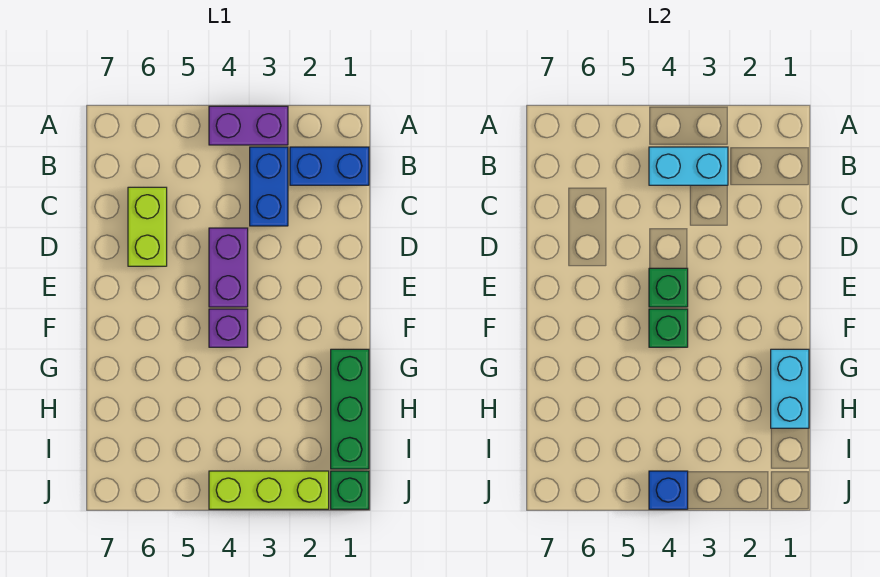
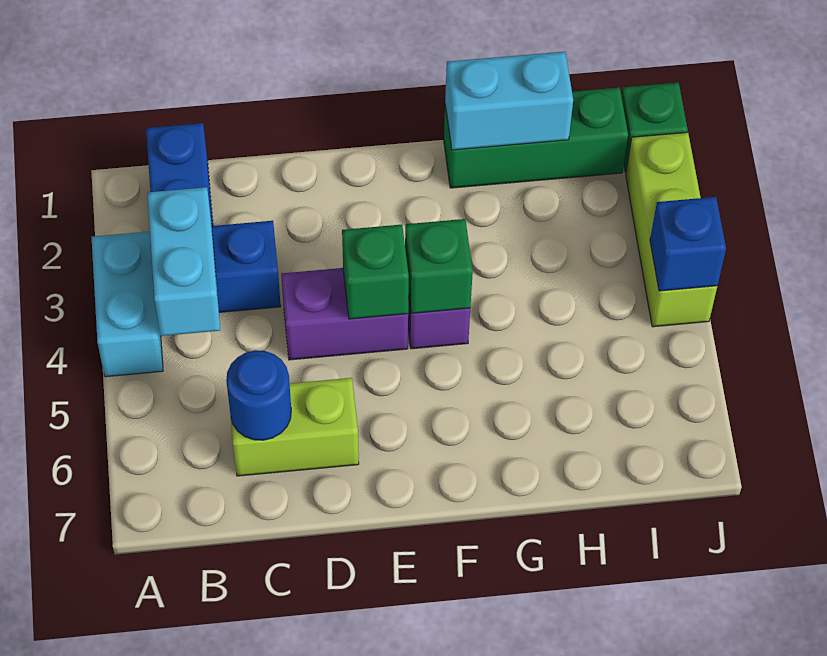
purple brick A3:A4 level 1 -> cyan brick A3:A4 level 1
none -> blue round brick C6 level 2

